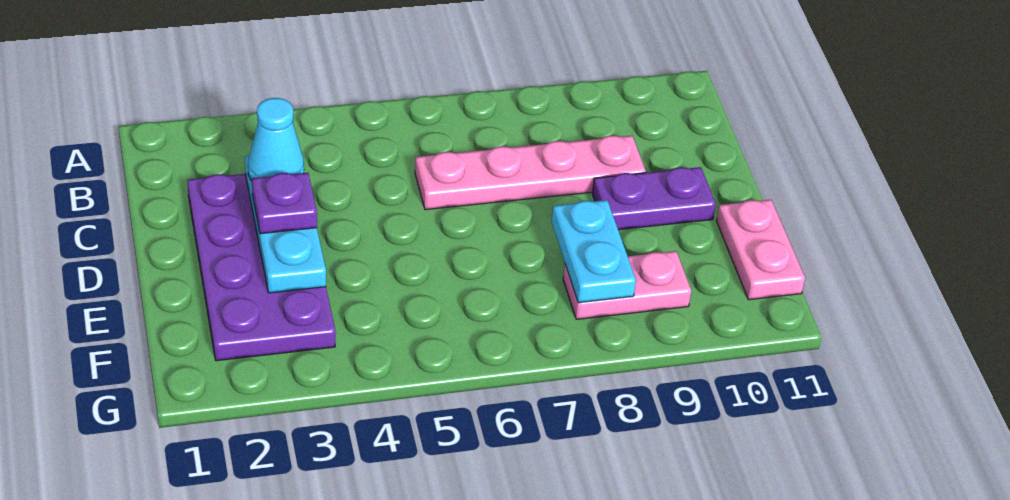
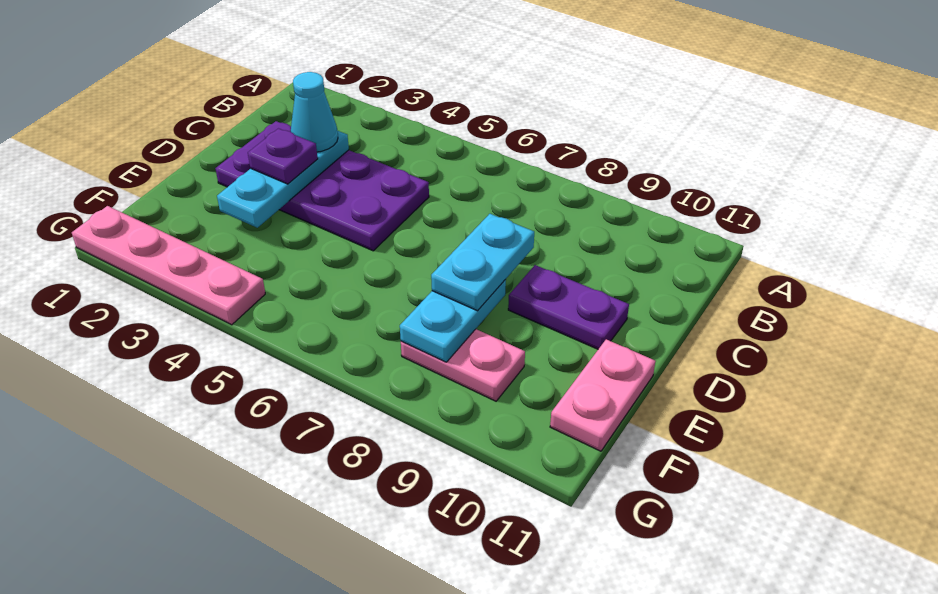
purple plate C2:F3 level 1 -> purple plate C2:D5 level 1
pink plate C6:C9 level 1 -> pink plate G1:G4 level 1
none -> cyan plate D8:E8 level 3

